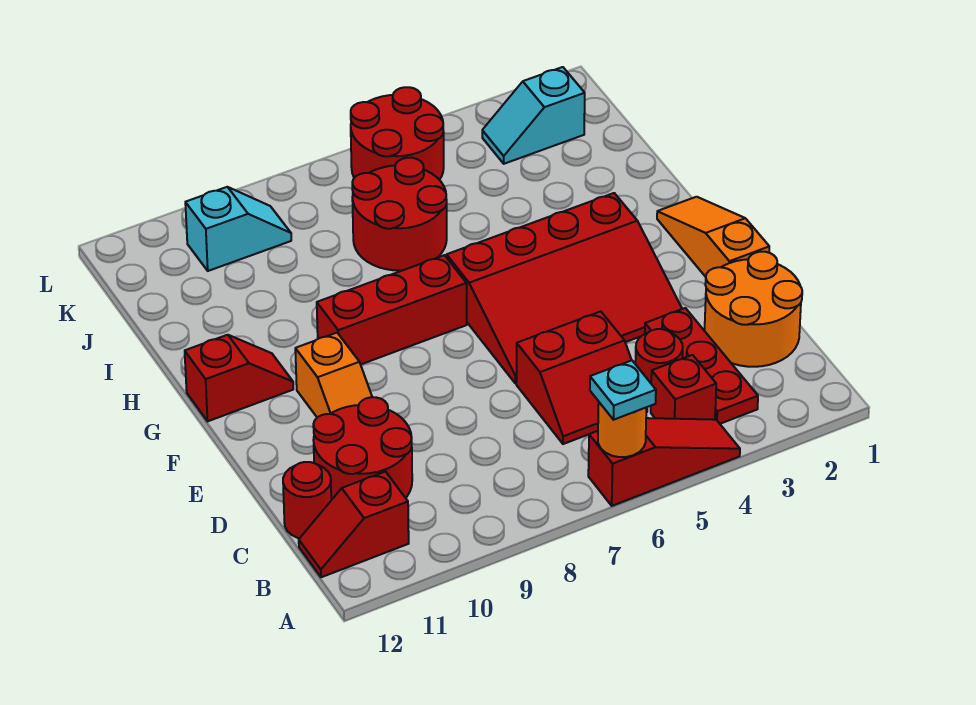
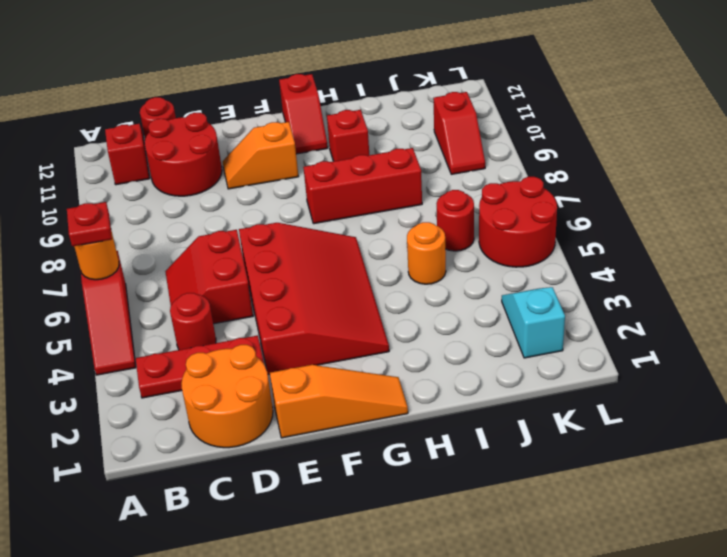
cyan plate A6 level 3 -> red plate A6 level 3
red brick B4 level 1 -> red brick H10 level 1
red slope E3:G6 level 1 top G -> red slope E3:G6 level 1 top E
red brick G7:G9 level 1 -> red brick G8:I8 level 1
none -> orange round brick I5 level 1
red round brick I6:J7 level 1 -> red round brick J6 level 1
cyan slope K9:K10 level 1 top 10 -> red slope K9:K10 level 1 top 10

